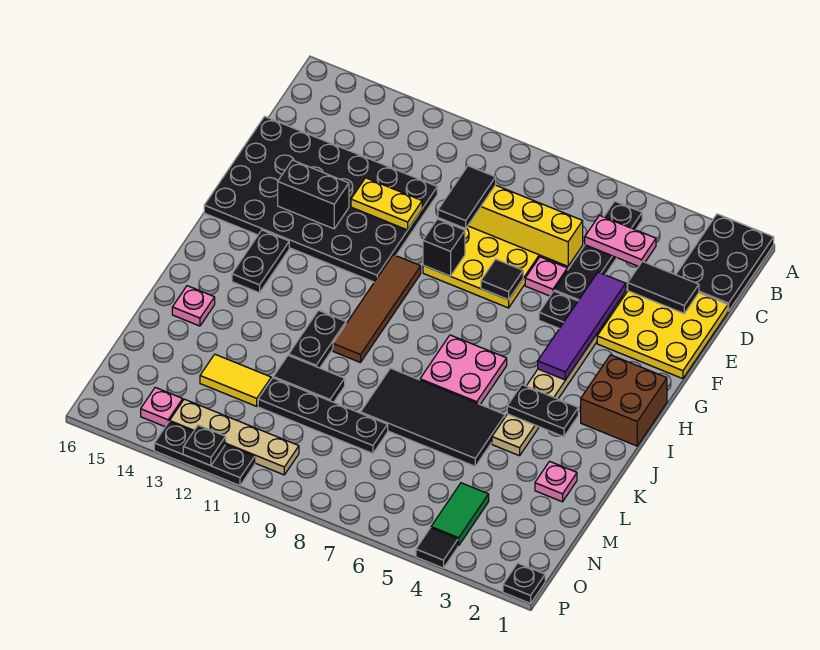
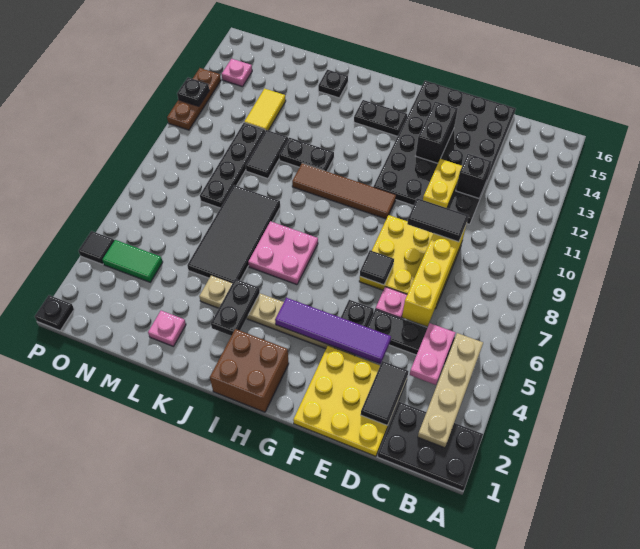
black brick F9 level 2 -> black brick D12 level 2
pink plate K15 level 1 -> black plate K15 level 1
tan plate O10:O13 level 1 -> tan plate B2:B5 level 2
black plate P11:P13 level 1 -> brown plate P11:P13 level 1

